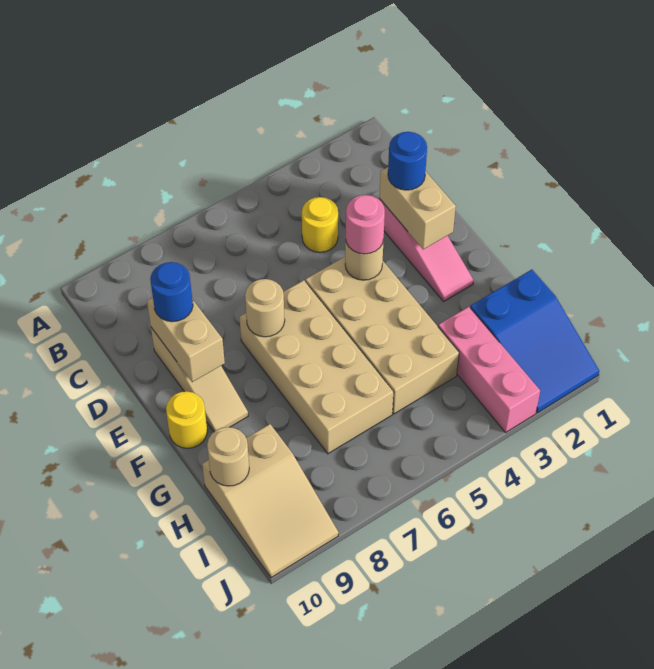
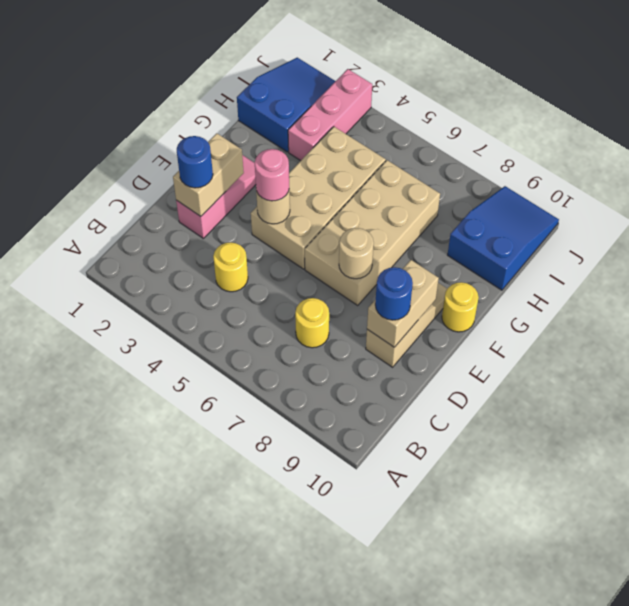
none -> yellow round brick C7 level 1
tan slope H9:J10 level 1 top H -> blue slope H9:J10 level 1 top H
tan round brick H10 level 2 -> none

